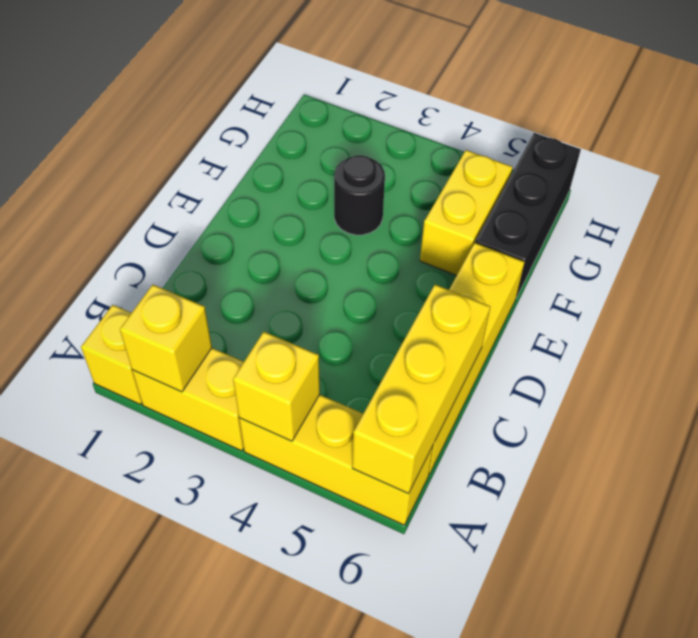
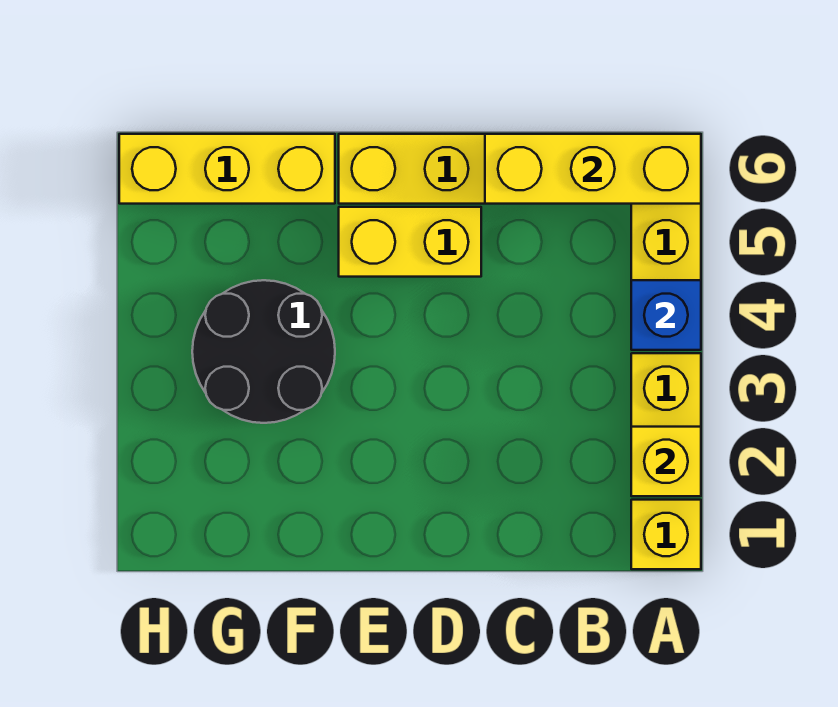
yellow brick A4 level 2 -> blue brick A4 level 2
black round brick F3 level 1 -> black round brick F3:G4 level 1
yellow brick F5:G5 level 1 -> yellow brick D5:E5 level 1
black brick F6:H6 level 1 -> yellow brick F6:H6 level 1

